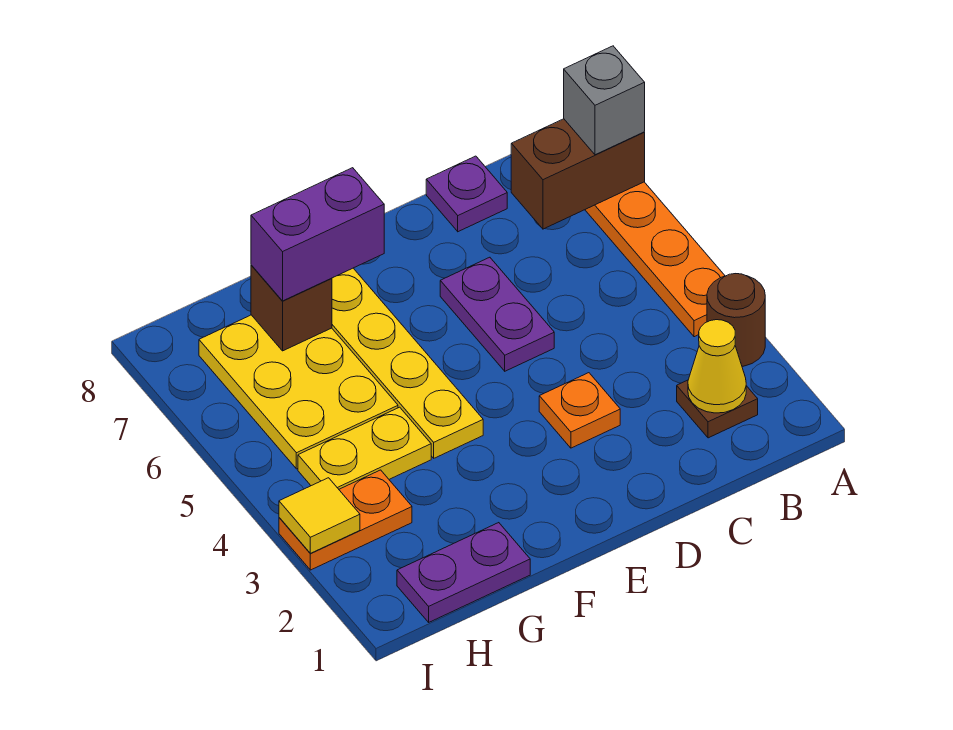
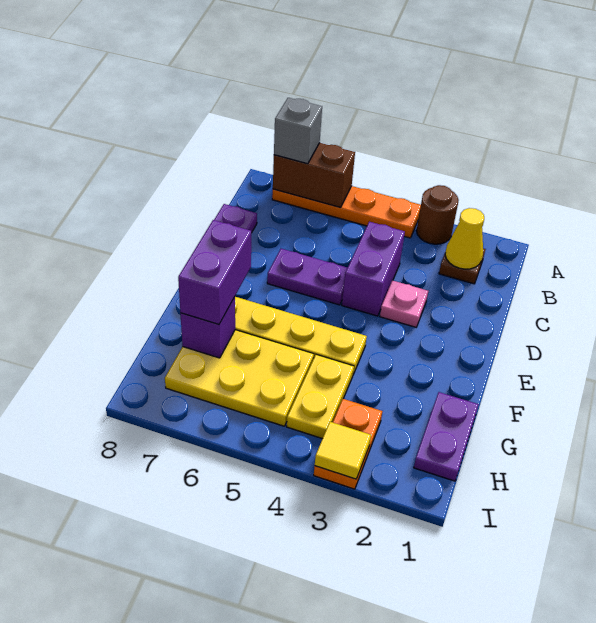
brown brick A7:B7 level 2 -> brown brick A6:A7 level 2
none -> purple brick C4:D4 level 1
orange plate D3 level 1 -> pink plate D3 level 1
brown brick G7 level 2 -> purple brick G7 level 2

